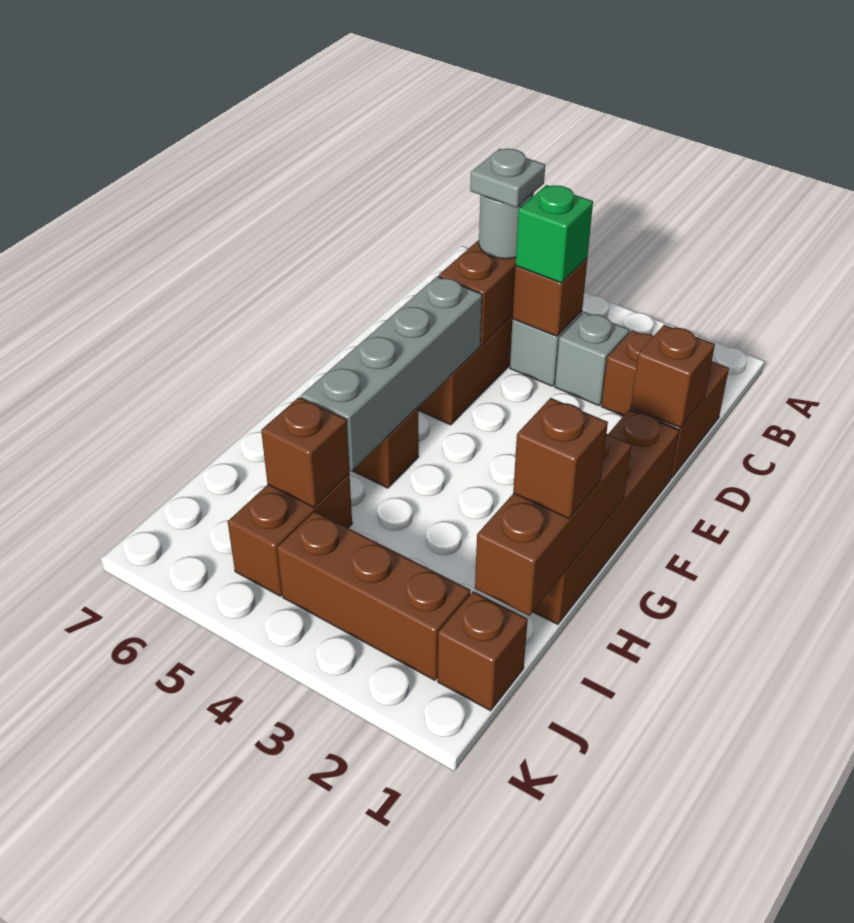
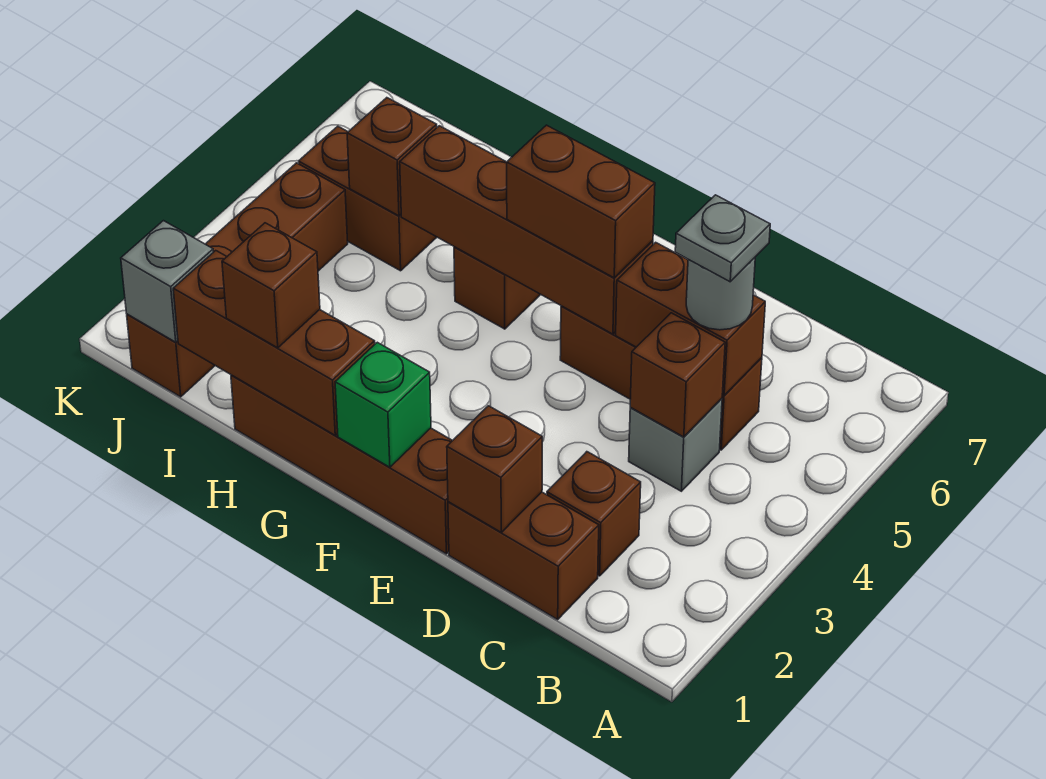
grey brick C3 level 1 -> grey brick J1 level 2
green brick C4 level 3 -> green brick F1 level 2
grey brick E5:H5 level 2 -> brown brick E5:H5 level 2
none -> brown brick E5:F5 level 3

